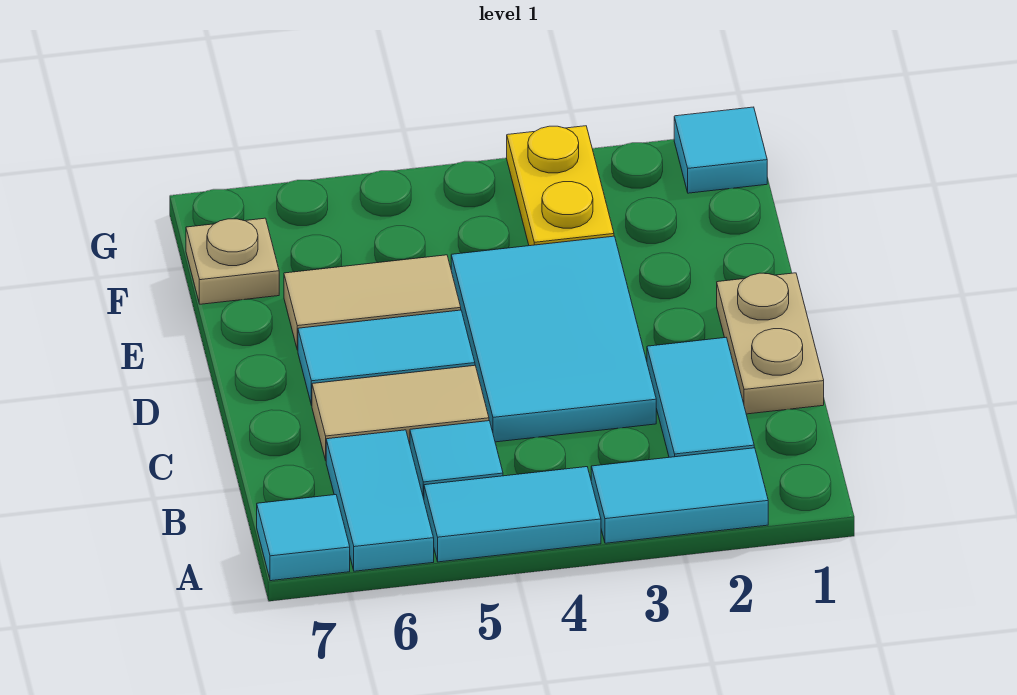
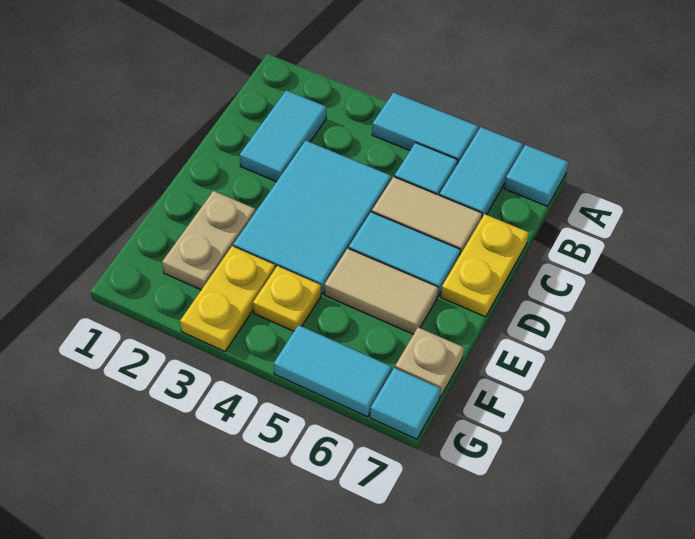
cyan tile A2:A3 level 1 -> cyan tile G5:G6 level 1
tan plate C1:D1 level 1 -> tan plate E2:F2 level 1
none -> yellow plate C7:D7 level 1
none -> yellow plate F4 level 1
cyan tile G1 level 1 -> cyan tile G7 level 1

